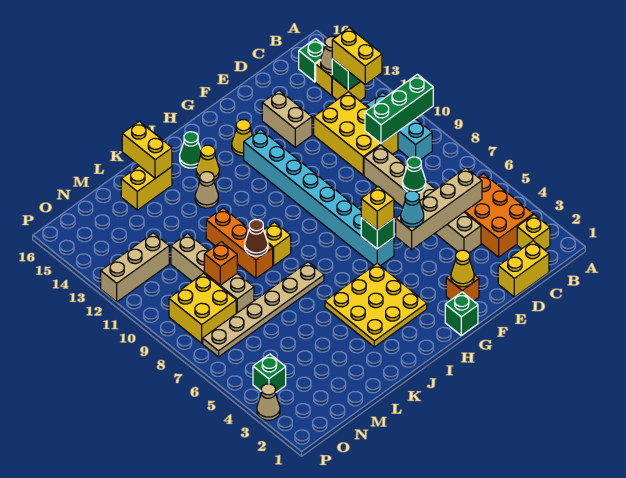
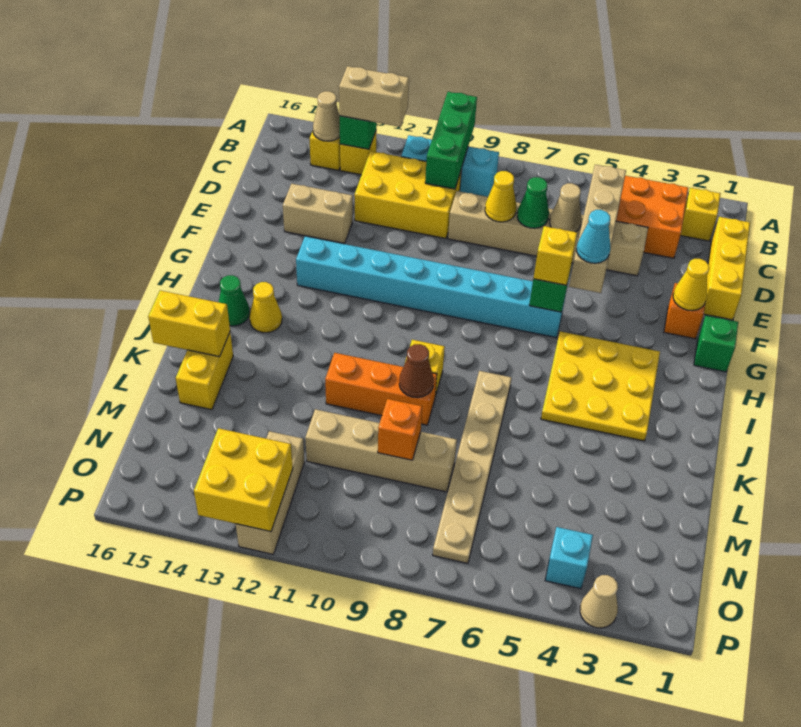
yellow brick B12:B13 level 3 -> tan brick B12:B13 level 3
green brick B15 level 1 -> none
yellow brick C1:D1 level 1 -> yellow brick C1:E1 level 1
yellow cone G14 level 1 -> yellow cone D8 level 2
tan cone J13 level 1 -> tan cone D6 level 2
yellow brick N8:O9 level 1 -> yellow brick O12:P13 level 2
green brick O4 level 1 -> cyan brick O4 level 1

